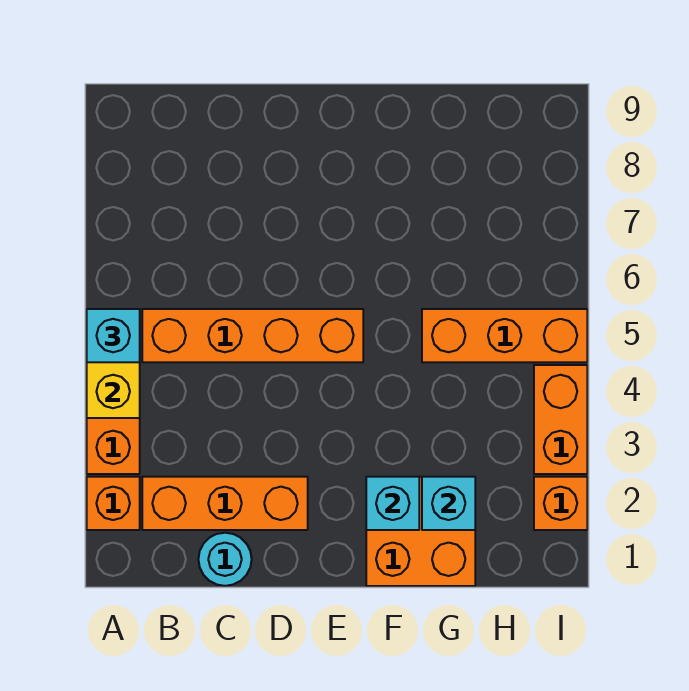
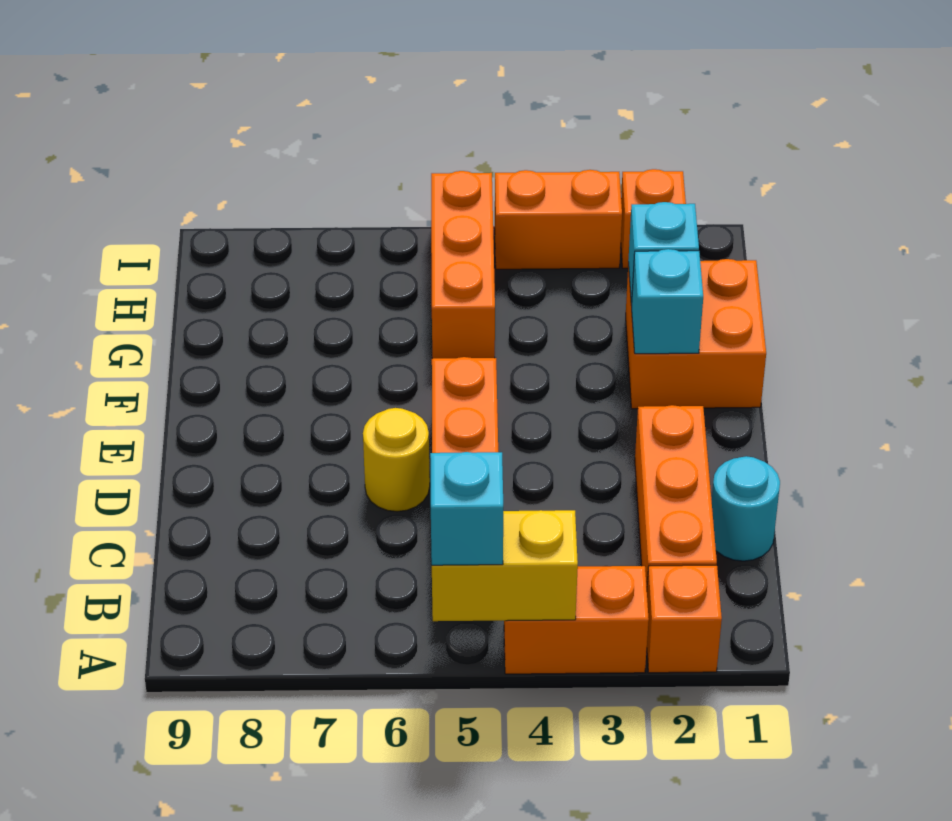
none -> yellow round brick D6 level 1

